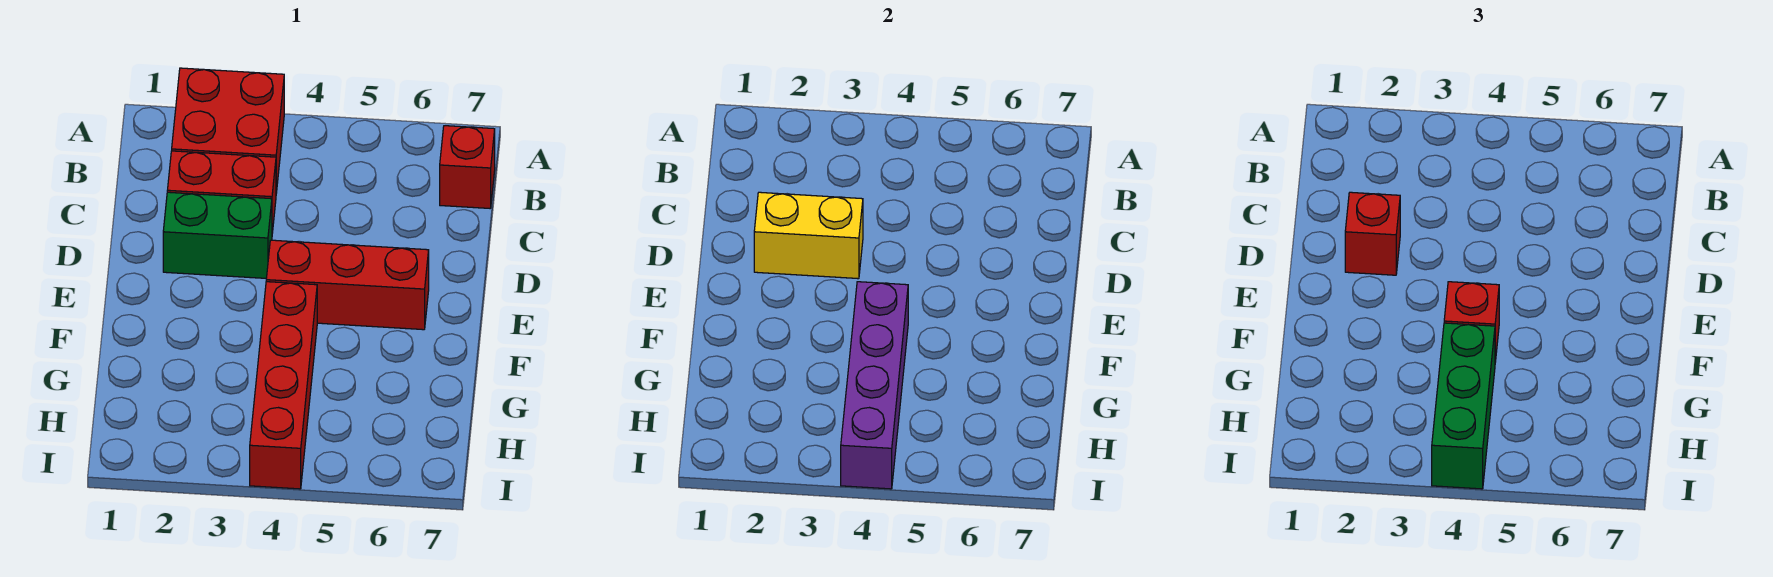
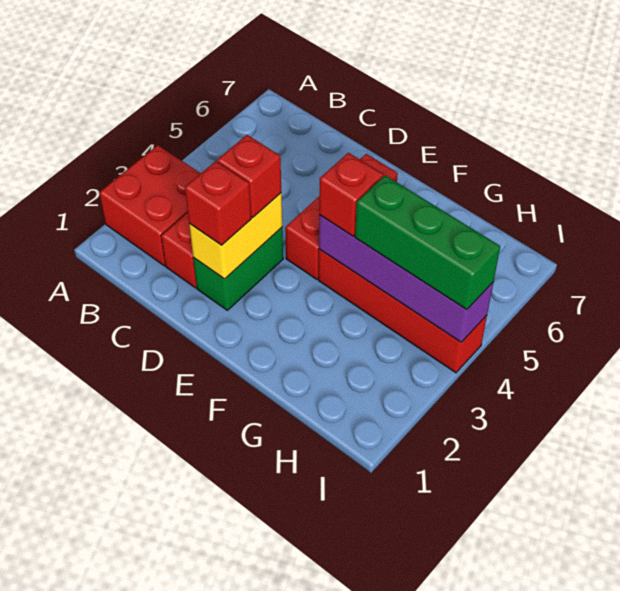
red brick B7 level 1 -> red brick D3 level 3

